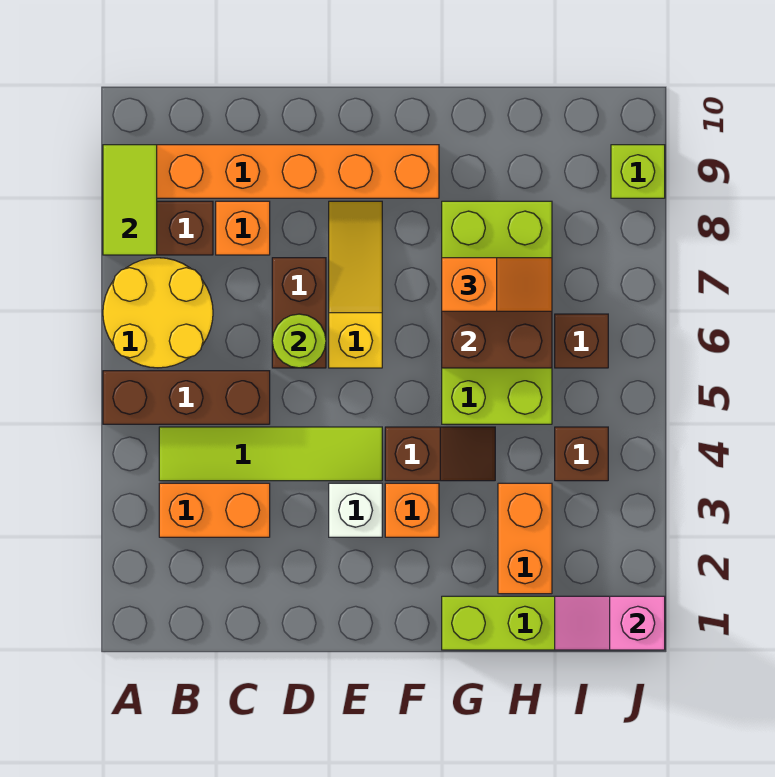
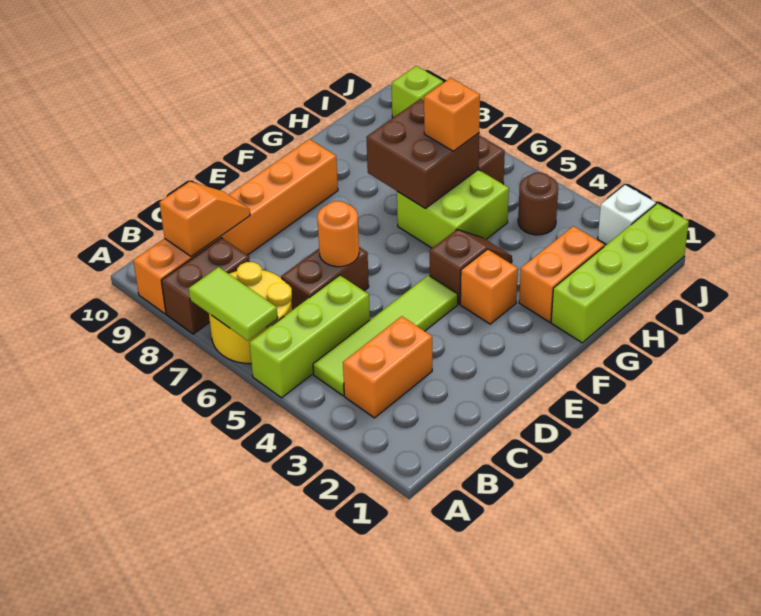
brown brick A5:C5 level 1 -> lime brick A5:C5 level 1
lime tile A8:A9 level 2 -> lime tile A6:A7 level 2
orange brick C8 level 1 -> orange brick H6 level 3
brown brick D6:D7 level 1 -> brown brick C6:D6 level 1
lime round brick D6 level 2 -> orange round brick D6 level 2
white brick E3 level 1 -> white brick J2 level 1
yellow slope E6:E8 level 1 top 6 -> none
lime brick G5:H8 level 1 -> lime brick G5:H6 level 1
orange slope G7:H7 level 3 top G -> orange slope B9:C9 level 2 top B
orange brick H2:H3 level 1 -> orange brick G2:H2 level 1
pink slope I1:J1 level 2 top J -> none
brown brick I4 level 1 -> brown round brick I4 level 1

